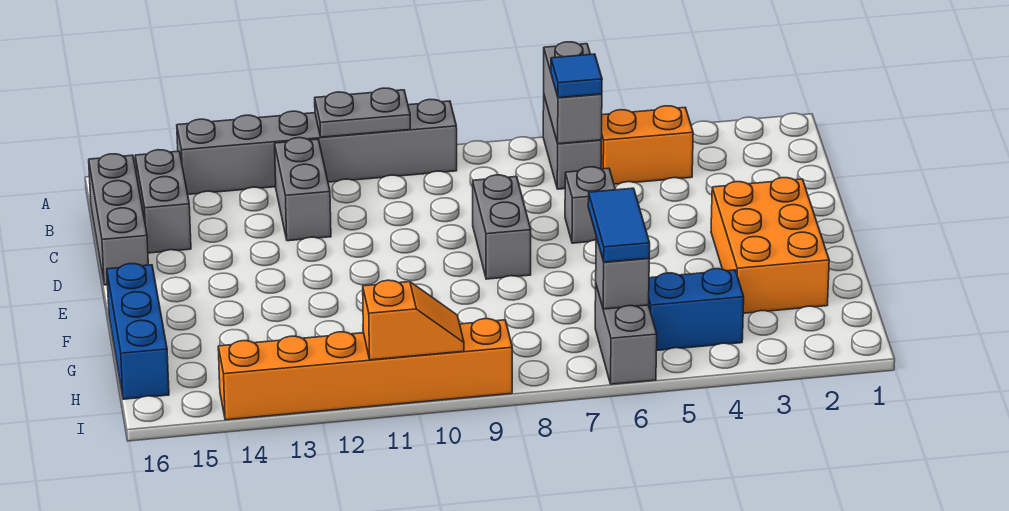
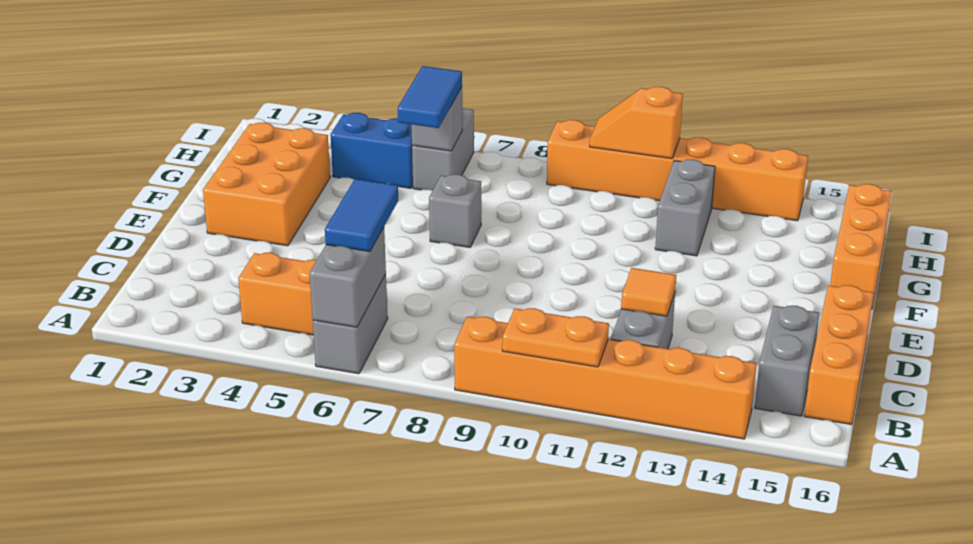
grey brick A9:A14 level 1 -> orange brick A9:A14 level 1
grey plate A10:A11 level 2 -> orange plate A10:A11 level 2
blue tile B6 level 3 -> blue tile B6:C6 level 3
grey brick B16:D16 level 1 -> orange brick B16:D16 level 1
none -> orange tile C12 level 2
grey brick D6 level 1 -> grey brick F7 level 1
grey brick D8:E8 level 1 -> grey brick G12:H12 level 1
blue brick F16:H16 level 1 -> orange brick F16:H16 level 1

